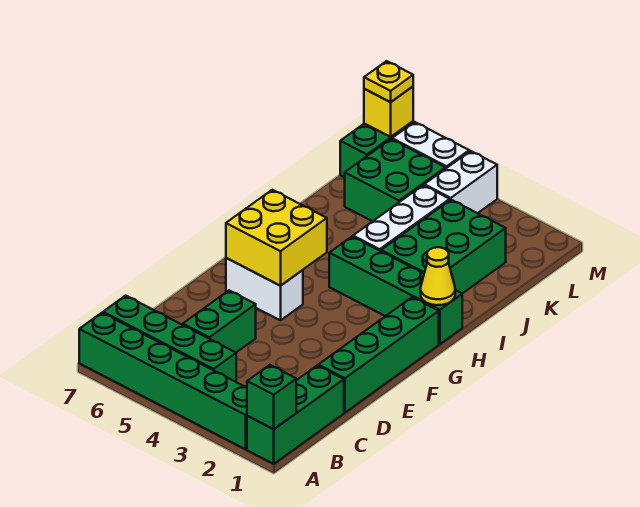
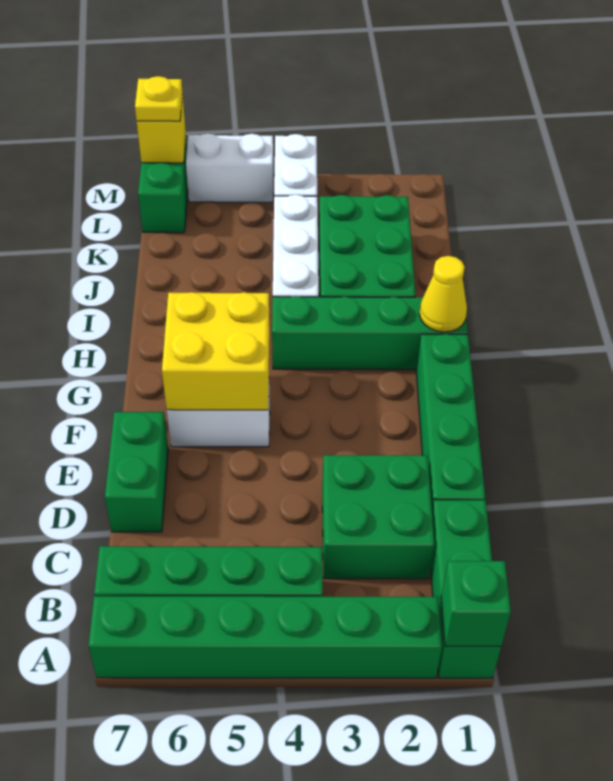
green brick C5:D5 level 1 -> green brick D7:E7 level 1
green brick K5:L6 level 1 -> green brick C2:D3 level 1

